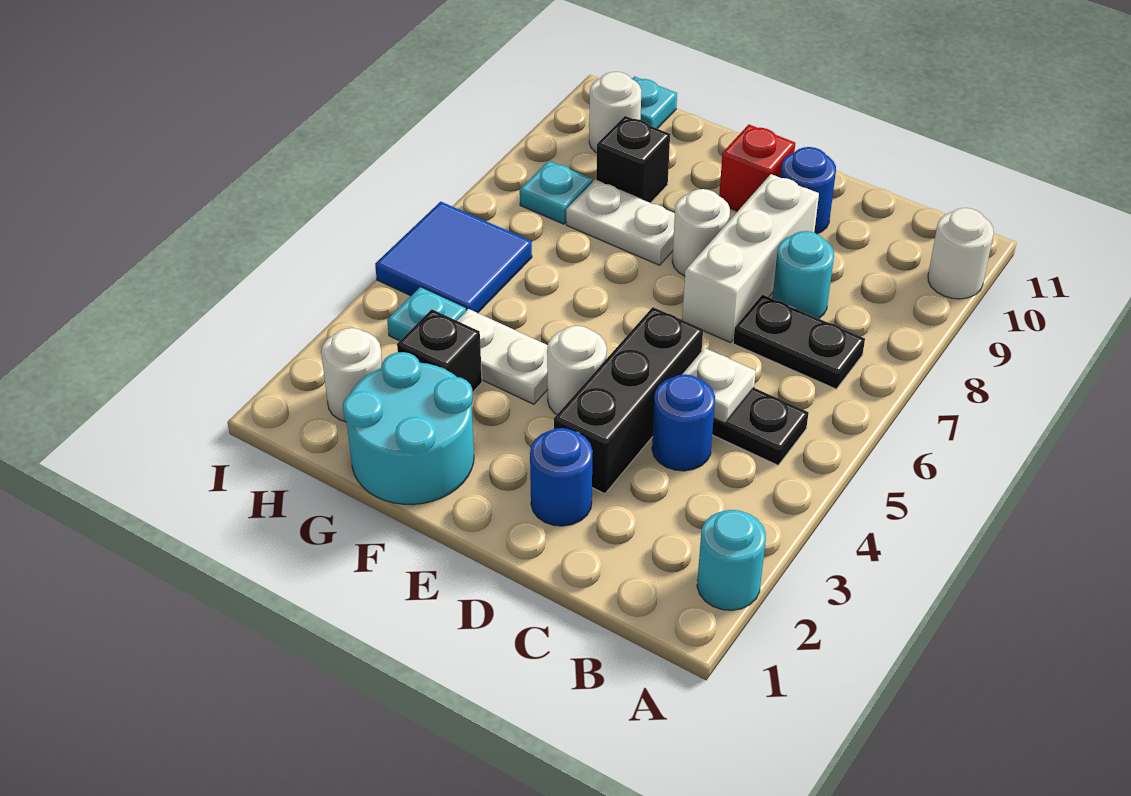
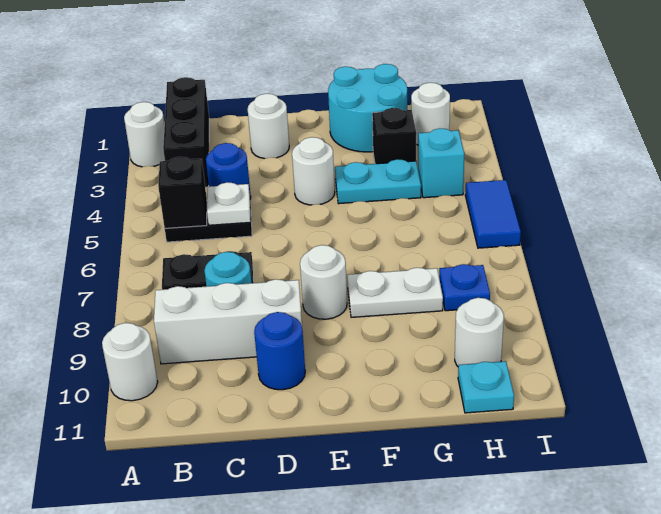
cyan round brick A2 level 1 -> white round brick A2 level 1
blue round brick D2 level 1 -> white round brick D2 level 1
black brick D3:D5 level 1 -> black brick B1:B3 level 1
white brick D7:D9 level 1 -> white brick B9:D9 level 1
red brick E10 level 1 -> none
white plate F4:G4 level 1 -> cyan plate F4:G4 level 1
black brick G9 level 1 -> black brick B5 level 2
cyan plate H4 level 1 -> cyan brick H4 level 1
blue tile H5:I6 level 1 -> blue tile I5:I6 level 1
cyan plate H8 level 1 -> blue plate H8 level 1

